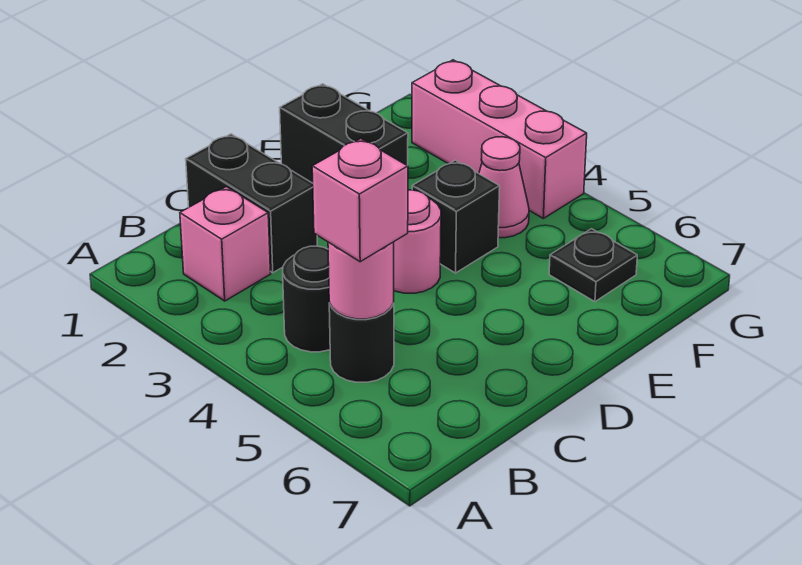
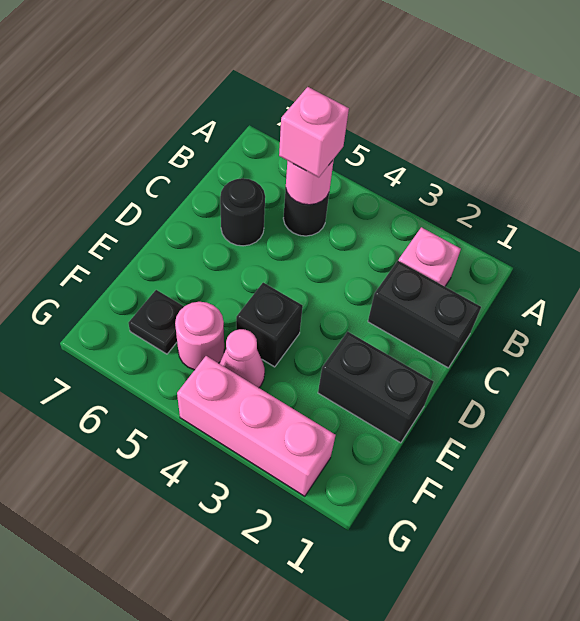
black round brick B4 level 1 -> black round brick C6 level 1
pink round brick D4 level 1 -> pink round brick F5 level 1

